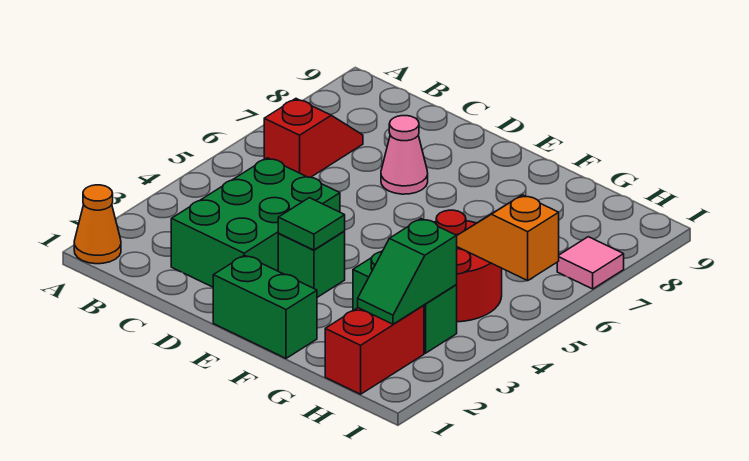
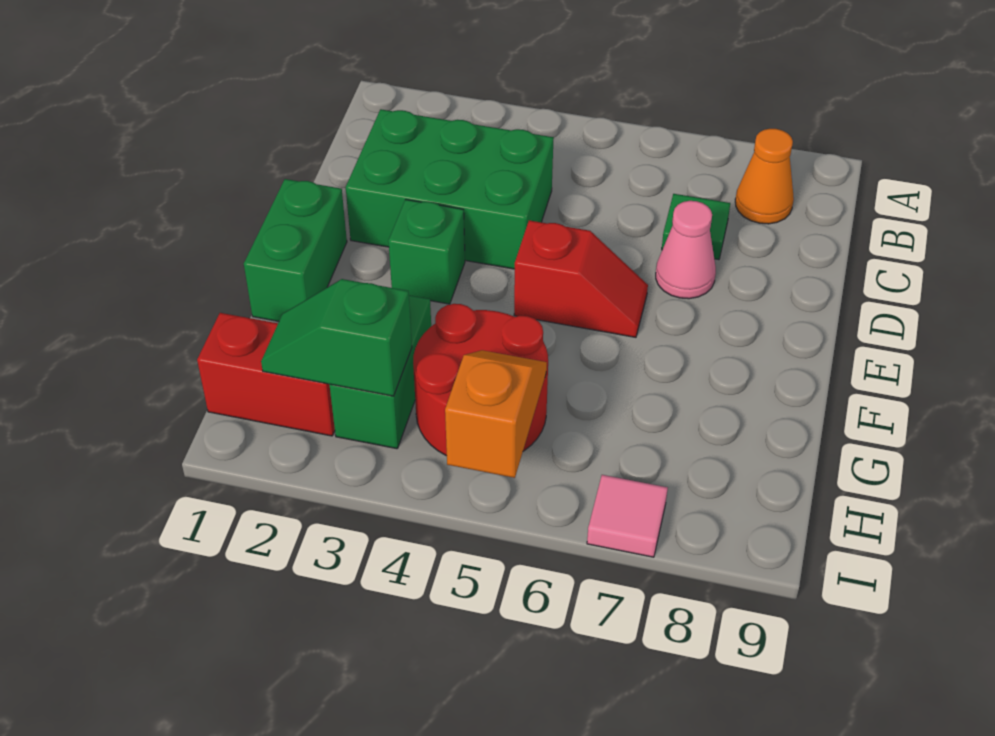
orange cone A1 level 1 -> orange cone B8 level 1
red slope B6:B7 level 1 top 6 -> red slope E5:E6 level 1 top 5
green tile E3 level 2 -> green tile C7 level 1

